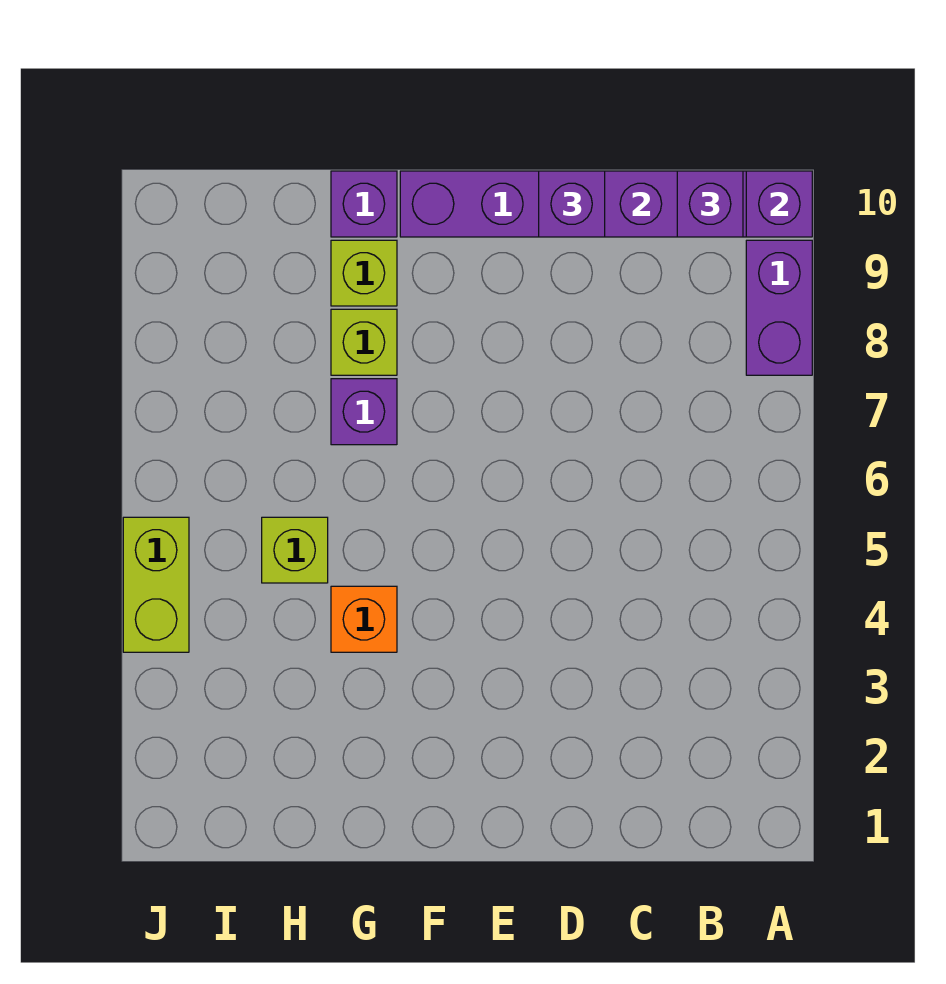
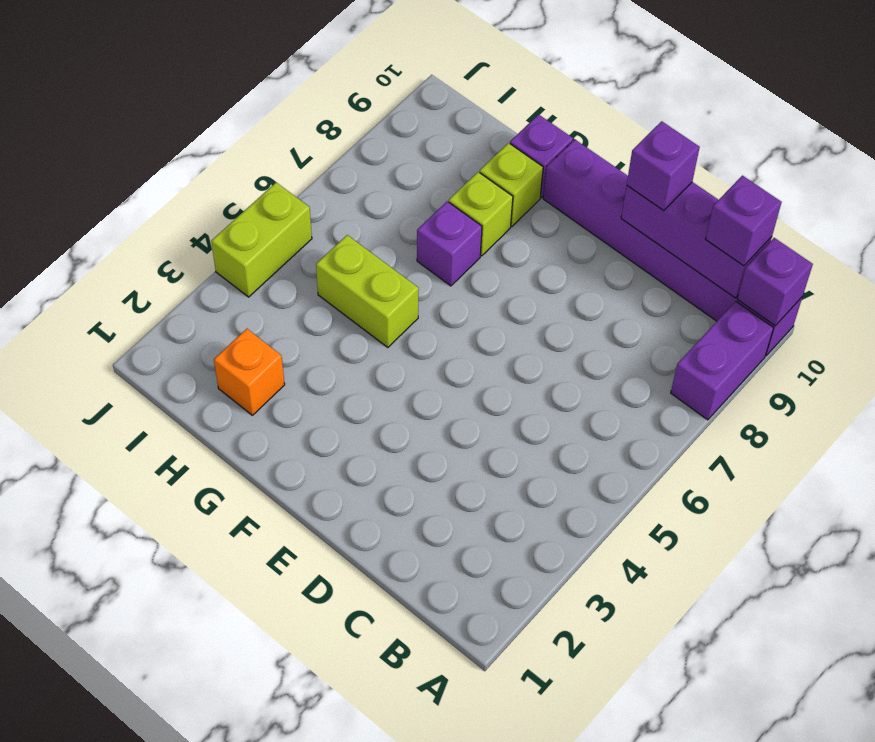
orange brick G4 level 1 -> orange brick H2 level 1
lime brick H5 level 1 -> lime brick G5:H5 level 1

